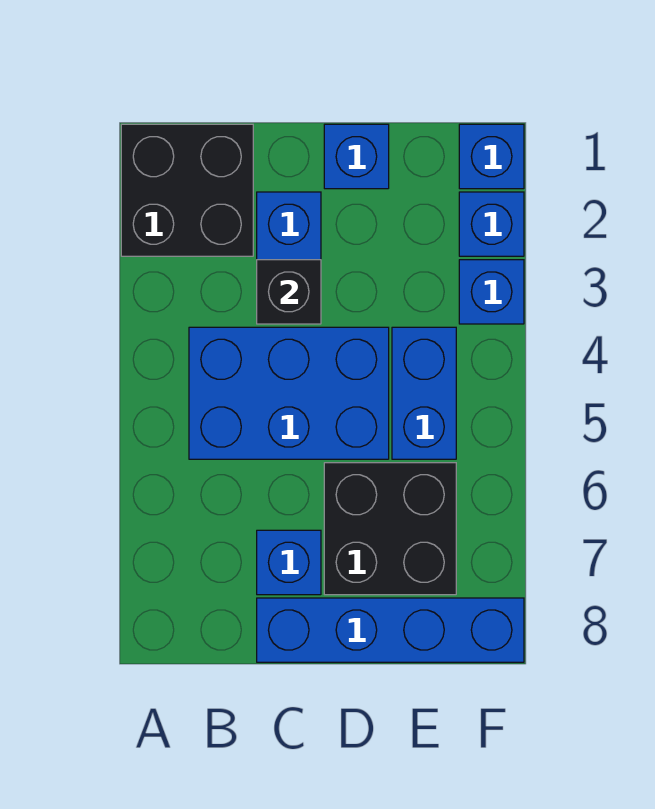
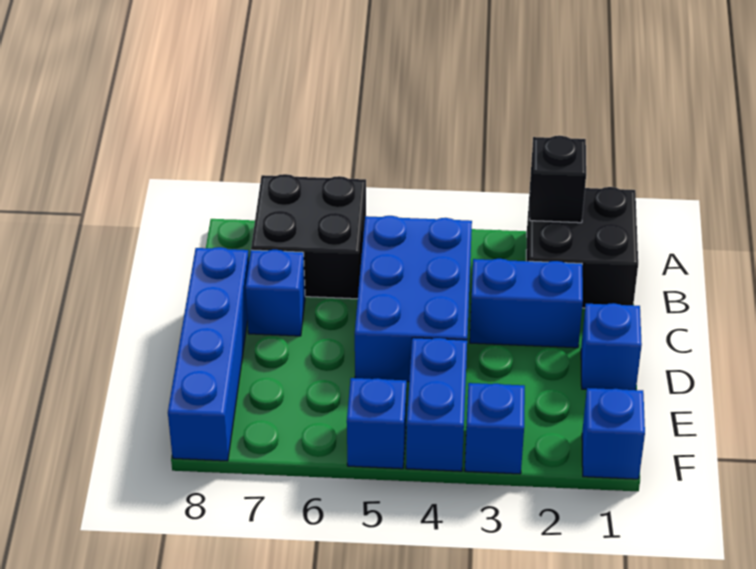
black brick C3 level 2 -> black brick A2 level 2
black brick D6:E7 level 1 -> black brick A6:B7 level 1
blue brick E4:E5 level 1 -> blue brick E4:F4 level 1
blue brick F2 level 1 -> blue brick F5 level 1

